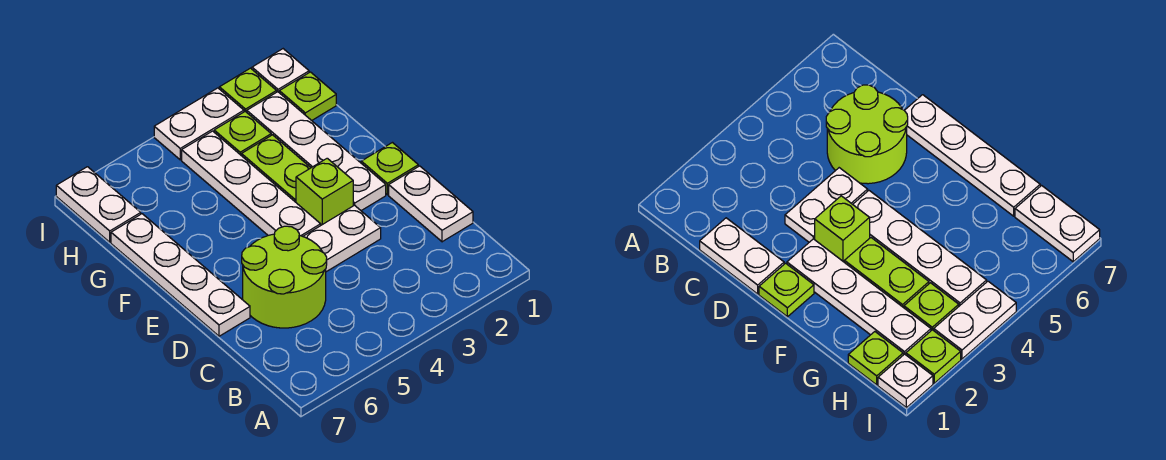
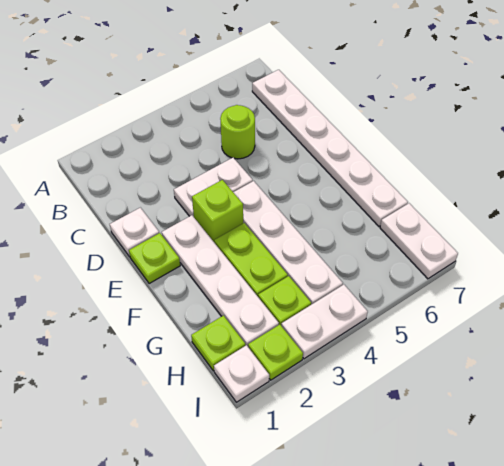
white plate C1:D1 level 1 -> white plate D1 level 1
lime round brick C5:D6 level 1 -> lime round brick C5 level 1
white plate D7:G7 level 1 -> white plate B7:G7 level 1

